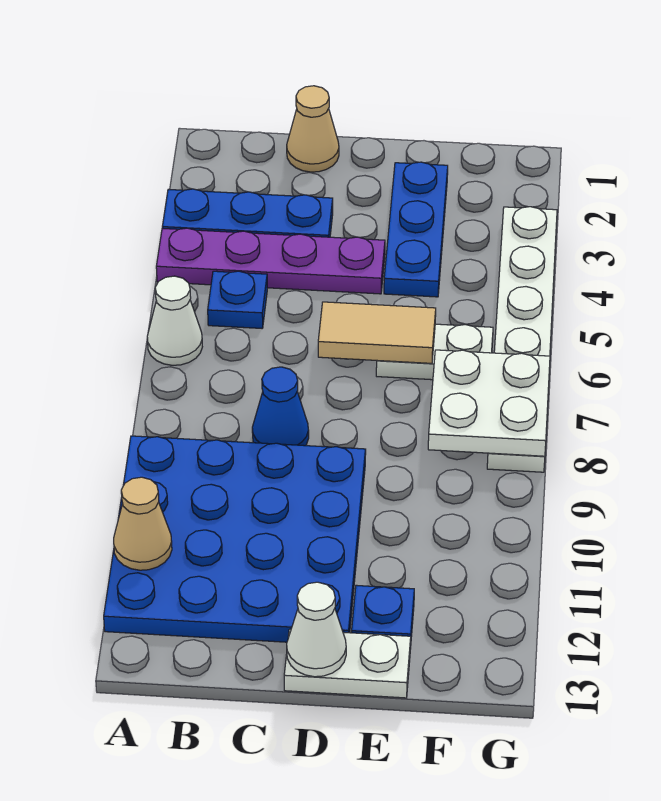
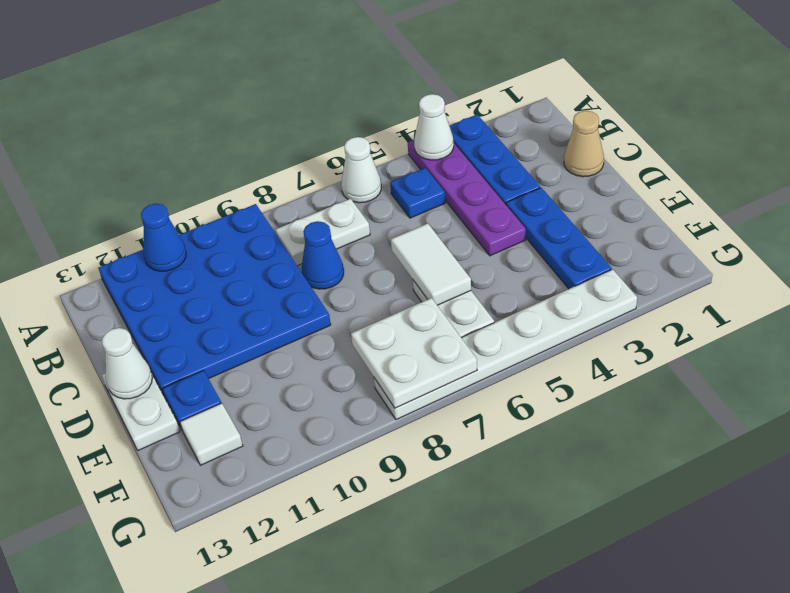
none -> white cone A4 level 2
tan cone A11 level 2 -> blue cone A11 level 2
none -> white plate B7:B8 level 1
tan tile D6:E6 level 2 -> white tile D6:E6 level 2
blue plate E2:E4 level 1 -> blue plate D3:F3 level 1
none -> white tile F12 level 1

